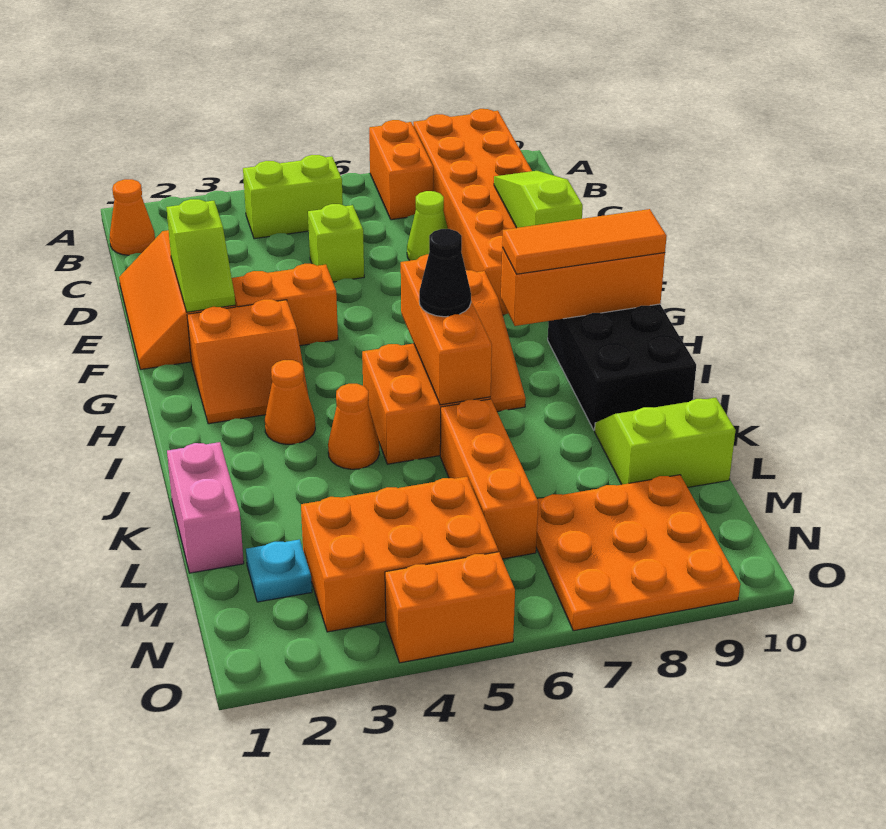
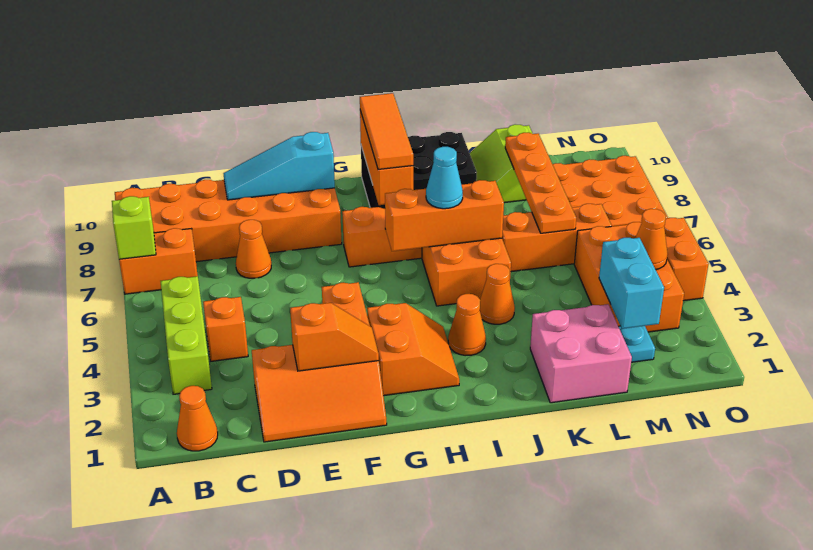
lime brick B4:B5 level 1 -> lime brick B3:B5 level 1
none -> orange brick C4 level 1
lime brick D5 level 1 -> lime brick A7 level 2
lime cone D7 level 1 -> orange cone D7 level 1
lime slope D9:F9 level 2 top F -> cyan slope D9:F9 level 2 top F
lime slope E2:F2 level 2 top E -> orange slope E2:F2 level 2 top E
black cone I6 level 3 -> cyan cone I6 level 3
pink brick K1:L1 level 1 -> pink brick K1:L2 level 1
none -> orange plate L6:L9 level 2
none -> cyan brick M2:M3 level 2
none -> orange cone N4 level 2

